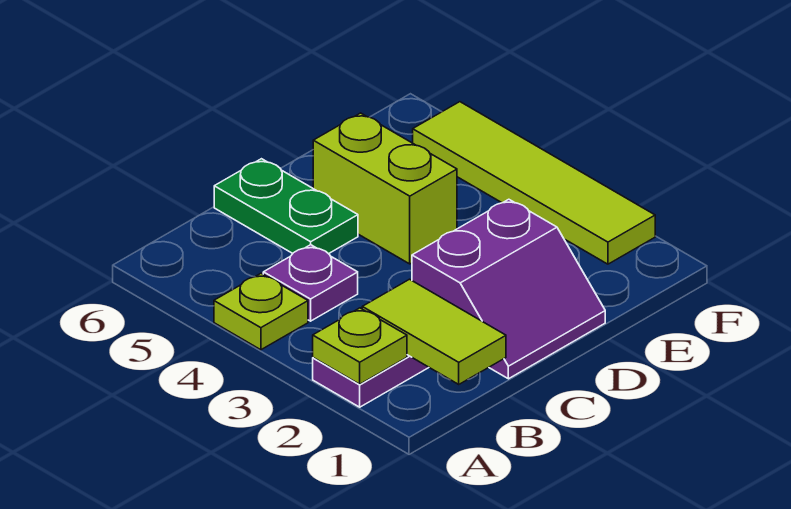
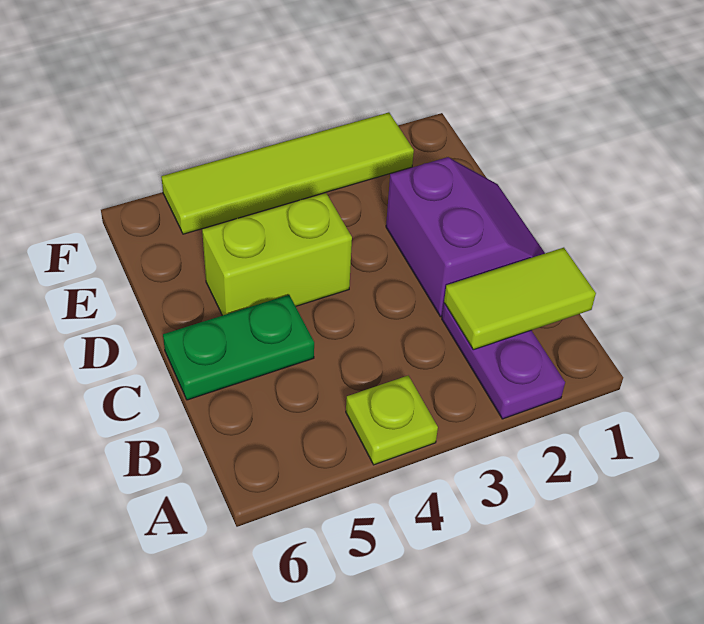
lime plate A2 level 2 -> none
purple plate B4 level 1 -> none

